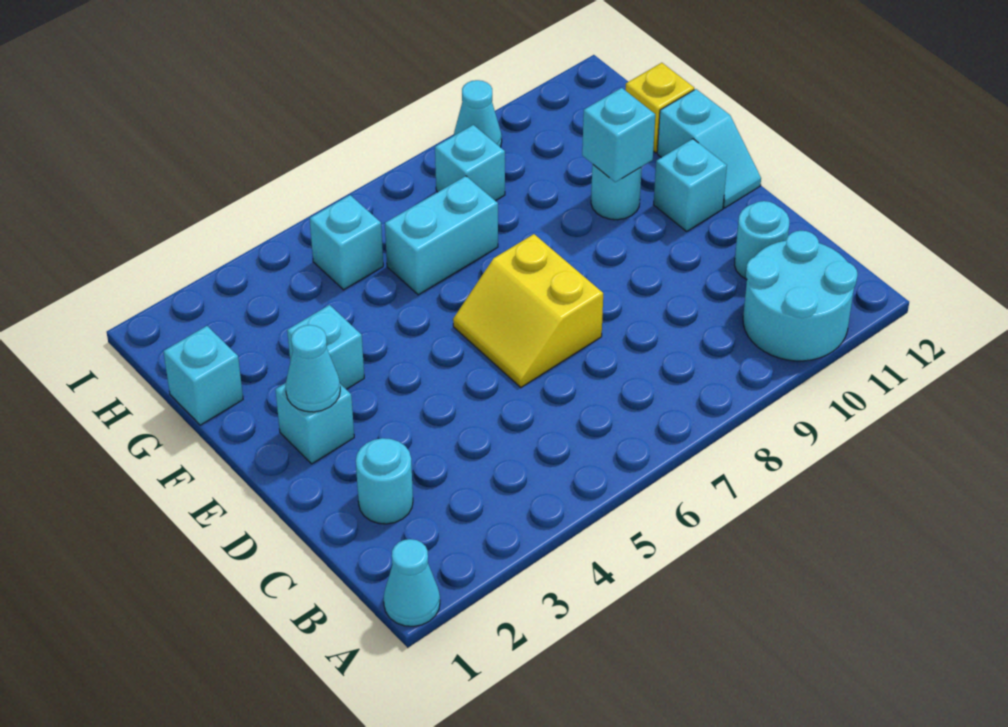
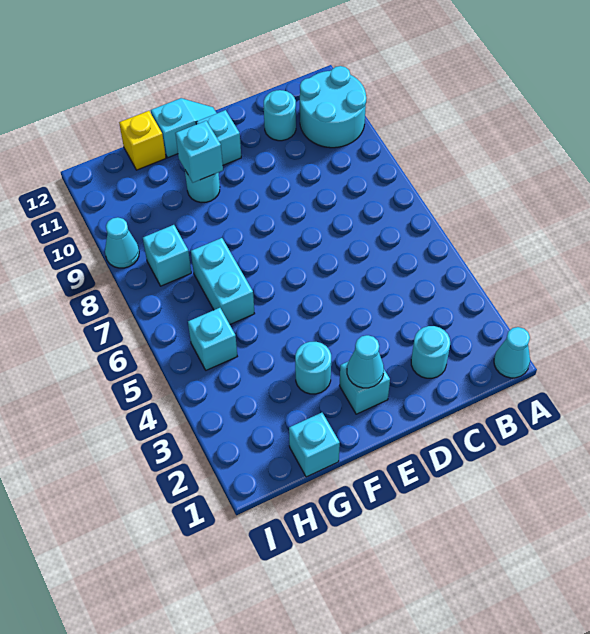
yellow slope D6:E7 level 1 top 7 -> none
cyan brick F3 level 1 -> cyan round brick F3 level 1

